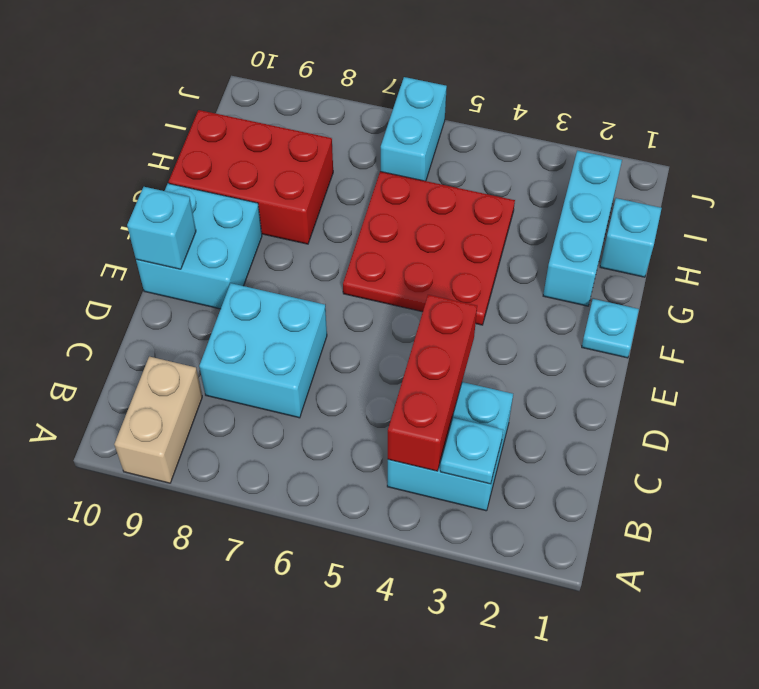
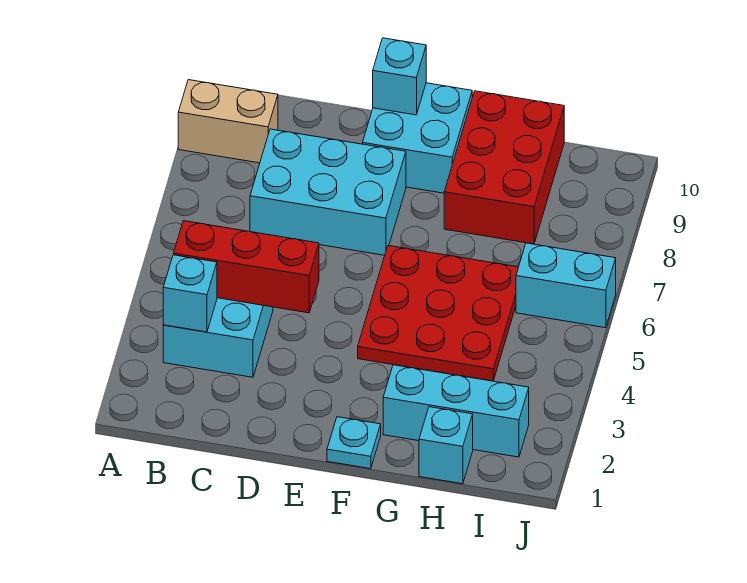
cyan plate B3 level 2 -> cyan brick B3 level 2
cyan brick C7:D8 level 1 -> cyan brick C7:E8 level 1

